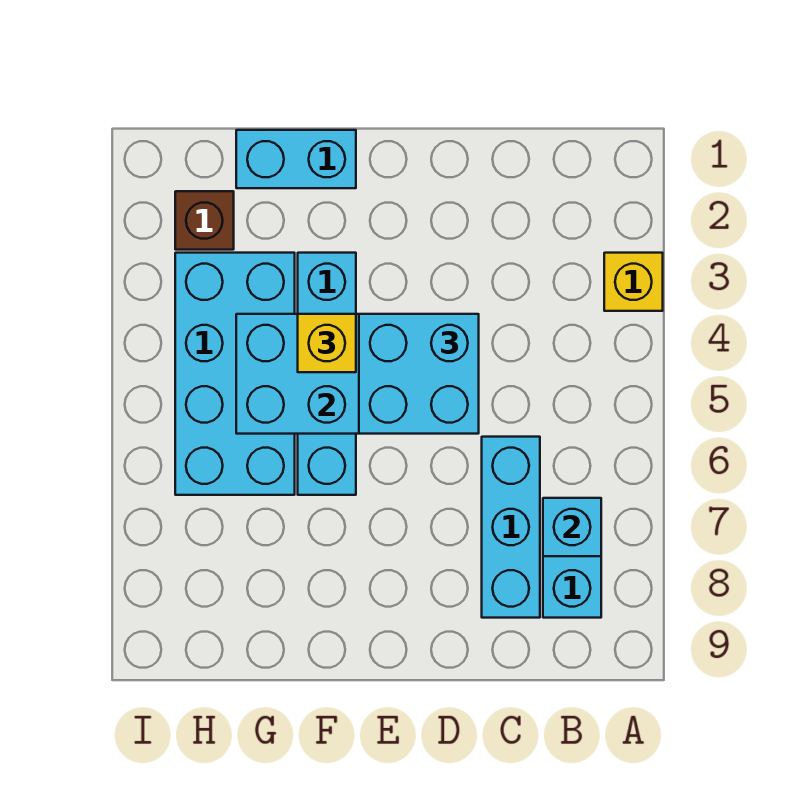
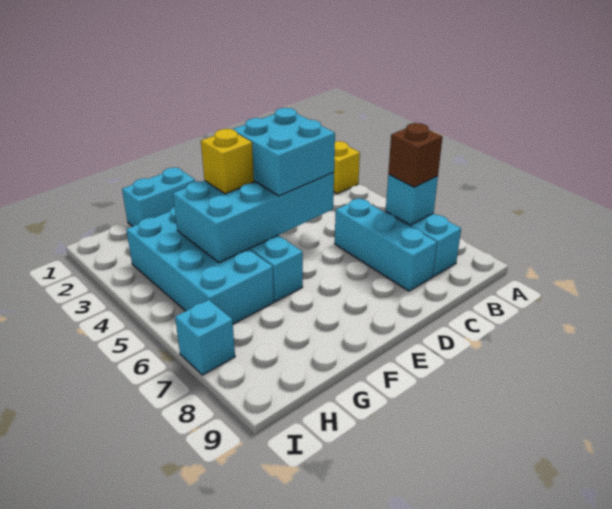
brown brick H2 level 1 -> brown brick B7 level 3
none -> cyan brick I7 level 1

